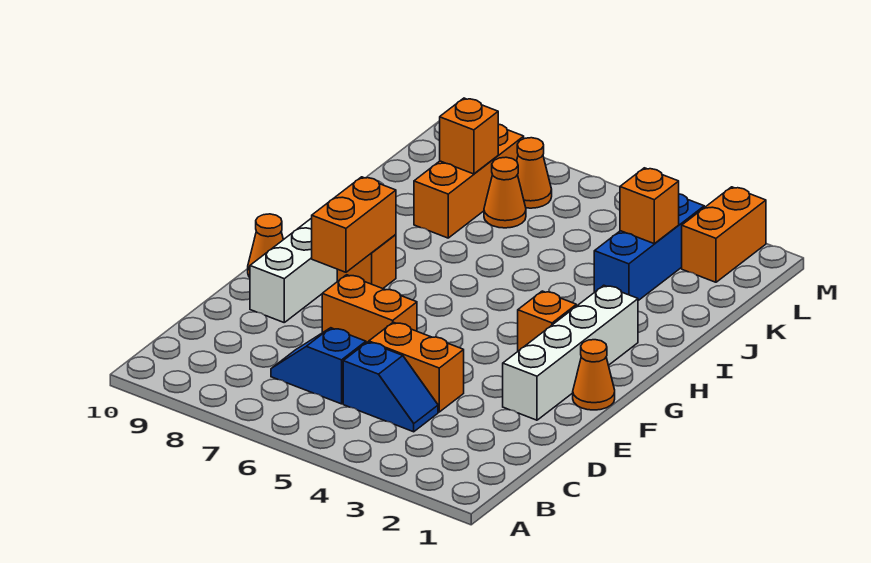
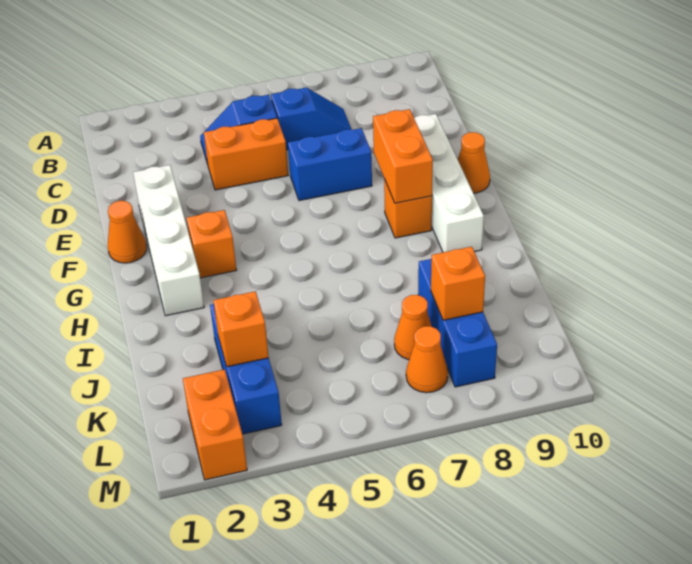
orange brick E6:E7 level 1 -> blue brick E6:E7 level 1
orange brick J8:L8 level 1 -> blue brick J8:L8 level 1

